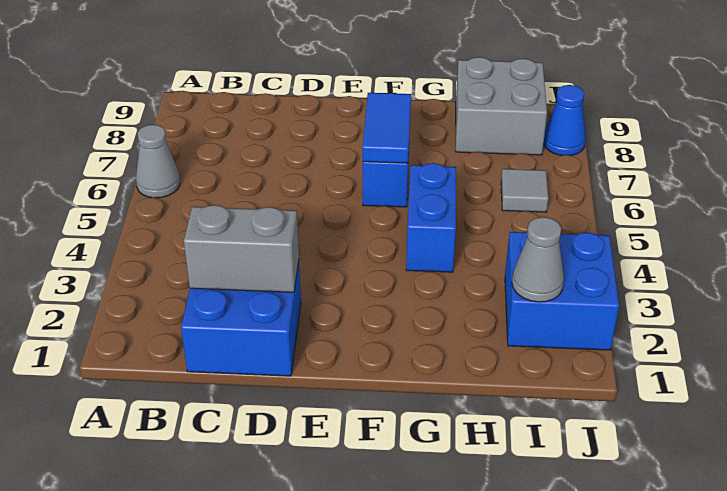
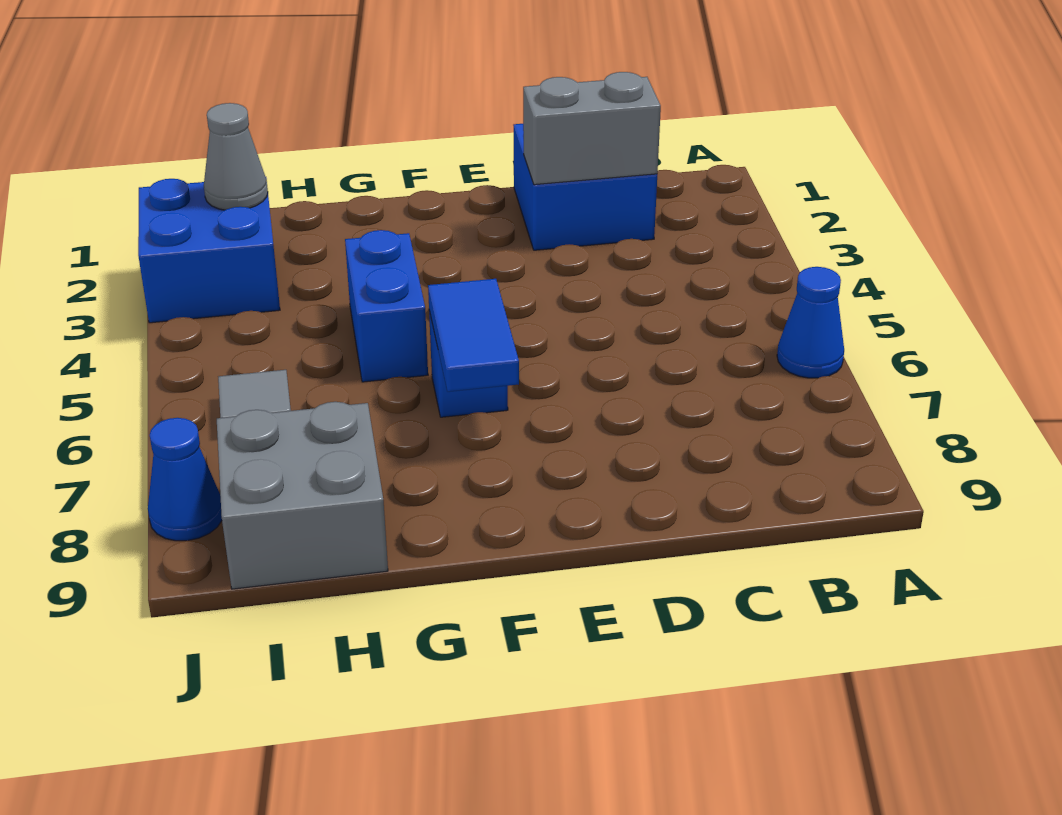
grey cone A6 level 1 -> blue cone A6 level 1

